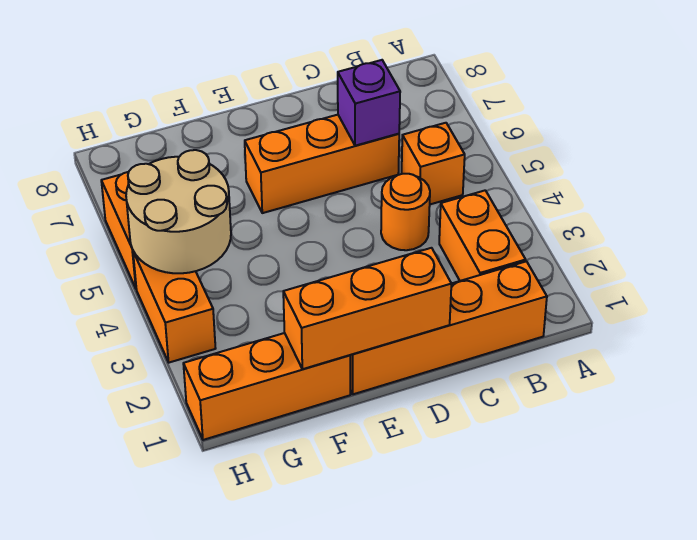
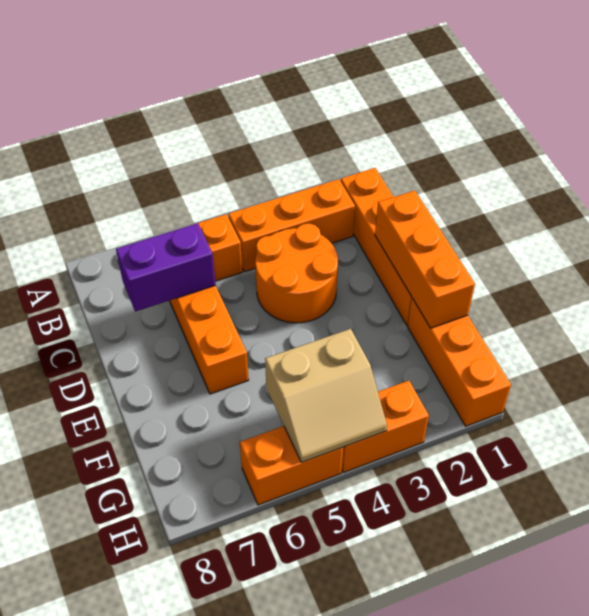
orange brick B2:B3 level 1 -> orange brick B2:B4 level 1
orange round brick C4 level 1 -> orange round brick C3:D4 level 1
purple brick C6 level 2 -> purple brick C6:C7 level 2
tan round brick G4:H5 level 2 -> tan slope G4:H5 level 2 top G

